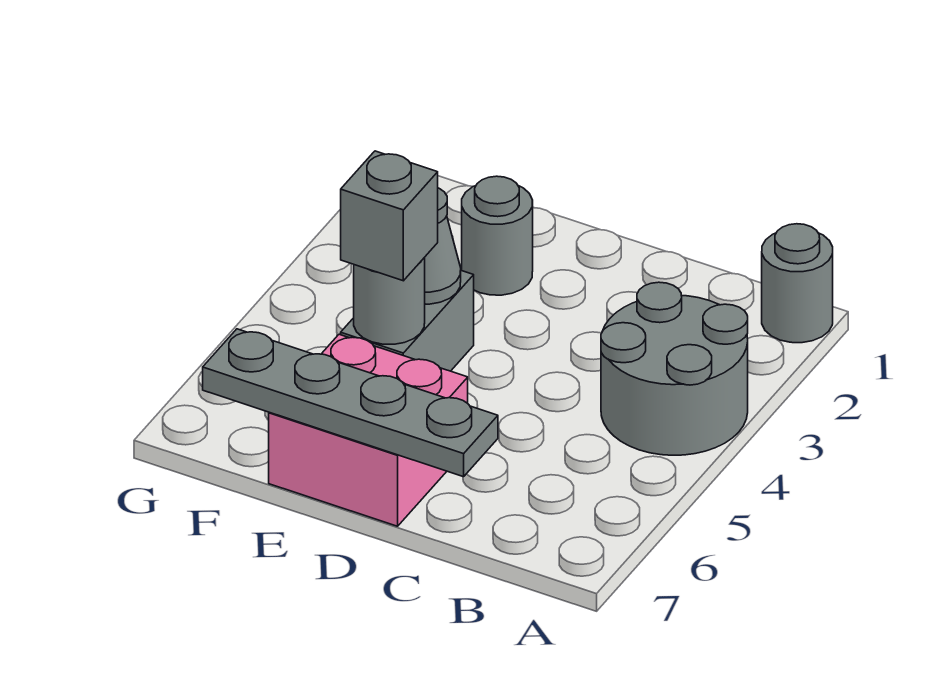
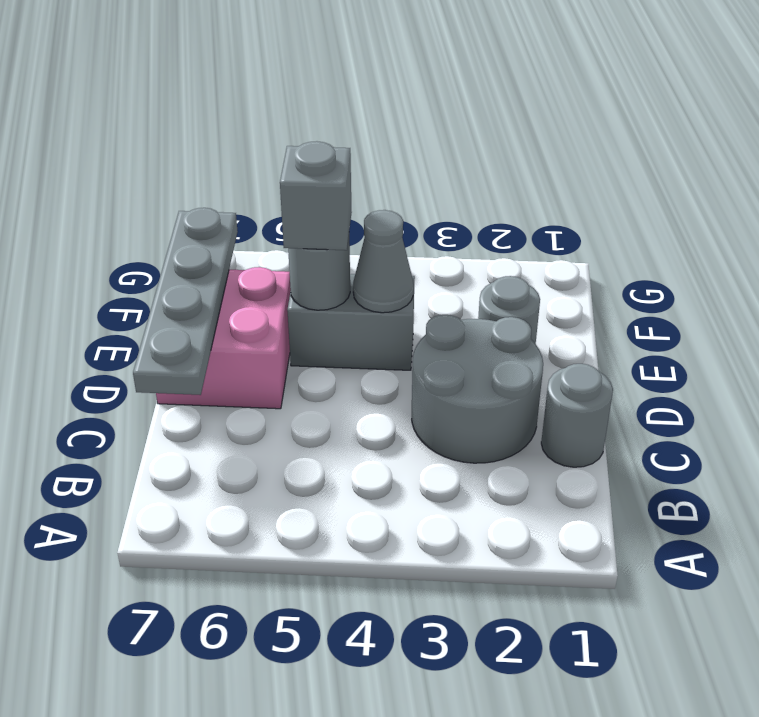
grey round brick A1 level 1 -> grey round brick C1 level 1
grey round brick A3:B4 level 1 -> grey round brick C2:D3 level 1

